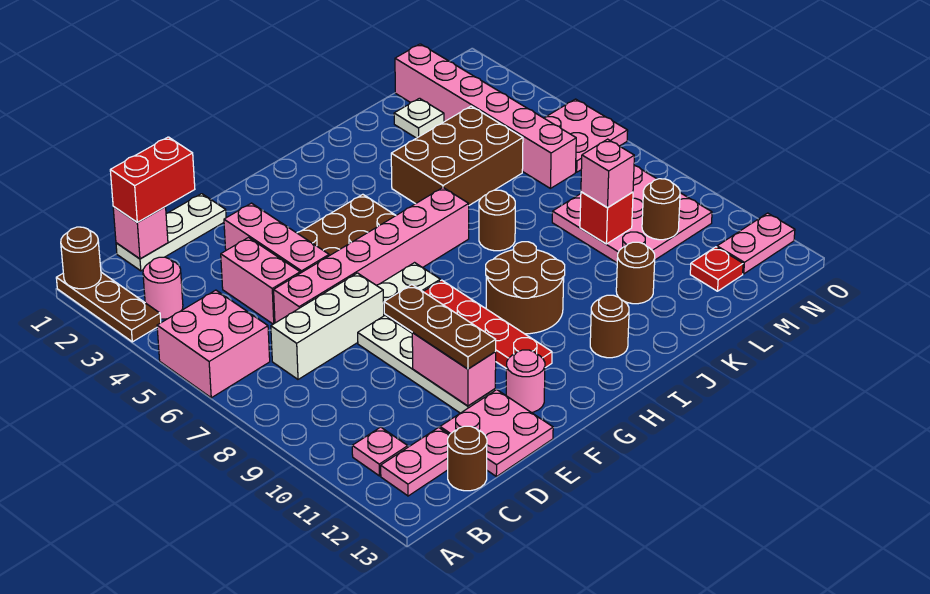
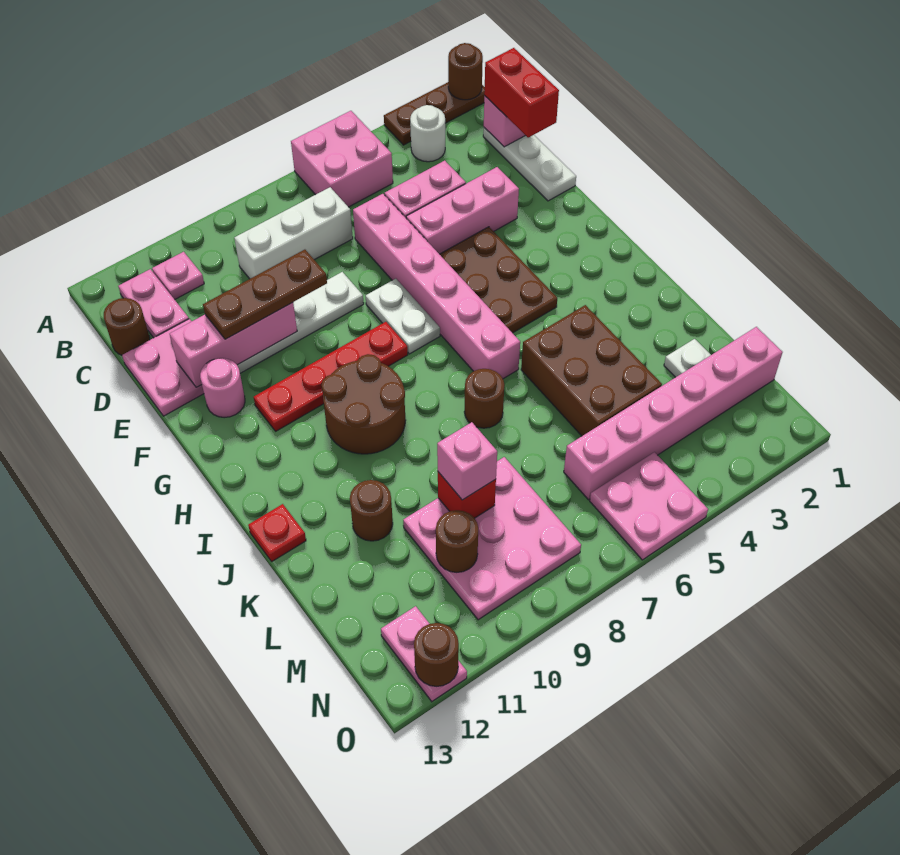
pink round brick B3 level 1 -> white round brick B3 level 1
white brick C7:E7 level 1 -> white brick C7:C9 level 1
pink brick E10:E11 level 2 -> pink brick E10:E12 level 2
brown round brick I12 level 1 -> brown round brick O12 level 2
red plate M12 level 1 -> red plate J13 level 1

